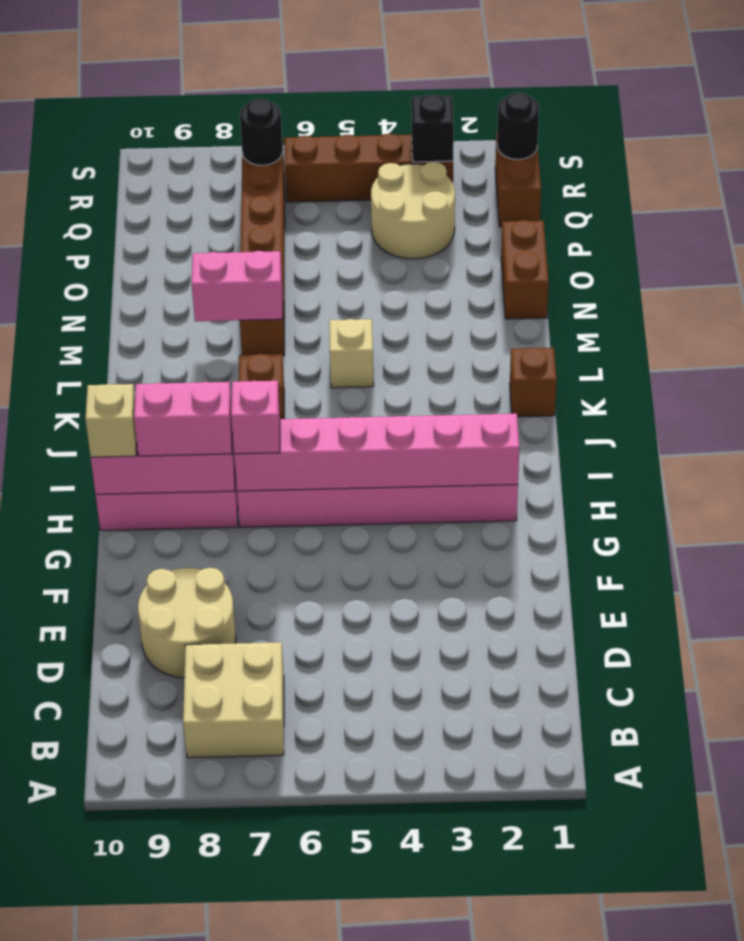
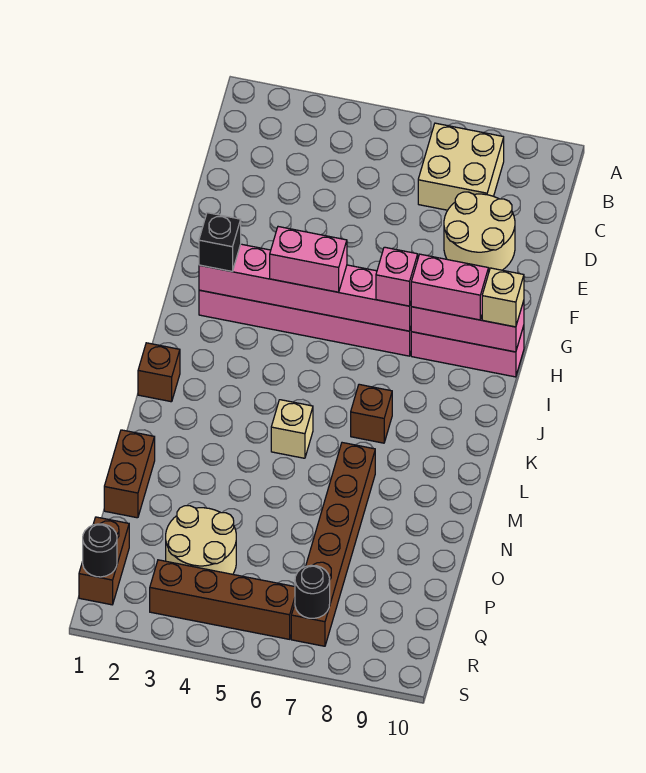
pink brick M7:M8 level 2 -> pink brick H4:H5 level 3
black brick R3 level 2 -> black brick H2 level 3

